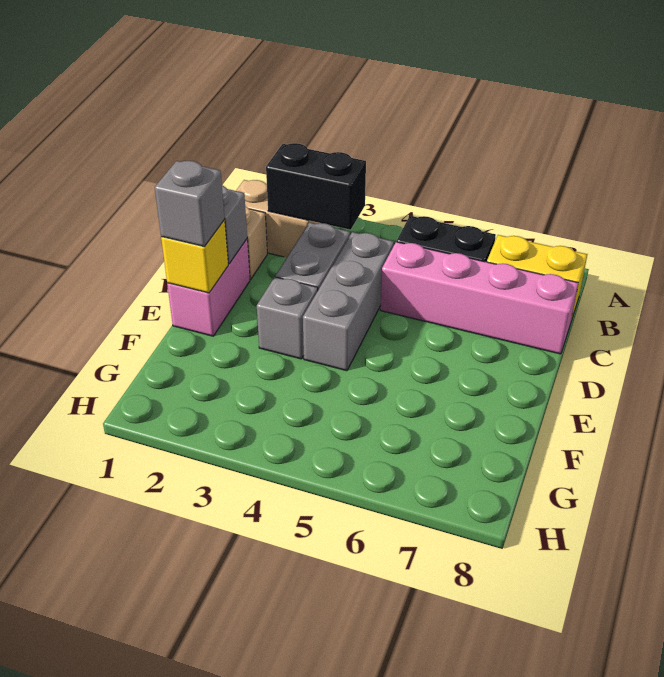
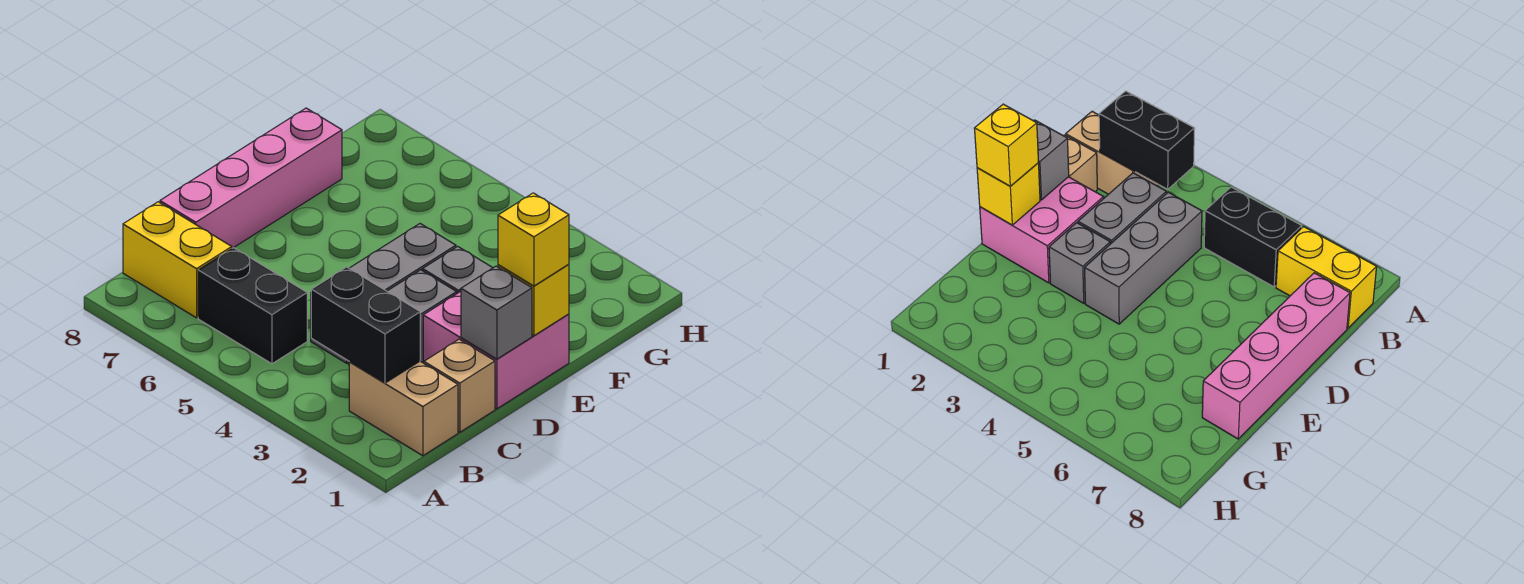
pink brick C5:C8 level 1 -> pink brick C8:F8 level 1
pink brick D1:E1 level 1 -> pink brick D1:E2 level 1
grey brick E1 level 3 -> yellow brick E1 level 3

